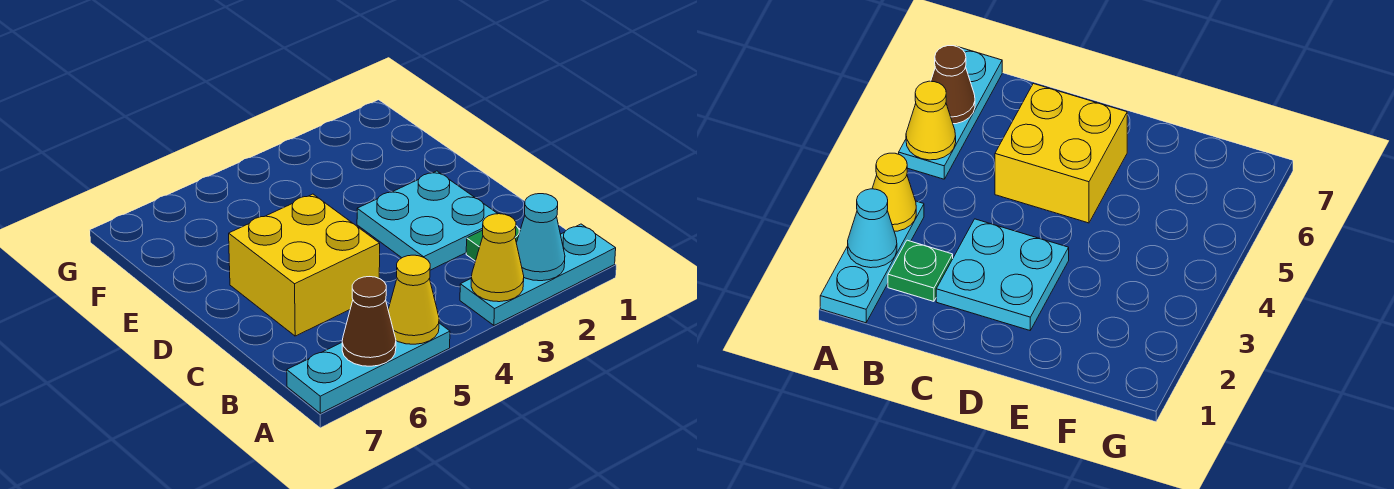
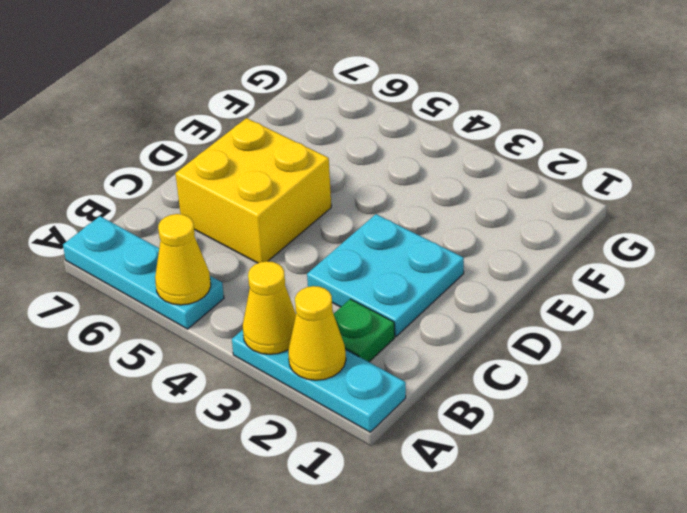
cyan cone A2 level 2 -> yellow cone A2 level 2
brown cone A6 level 2 -> none

